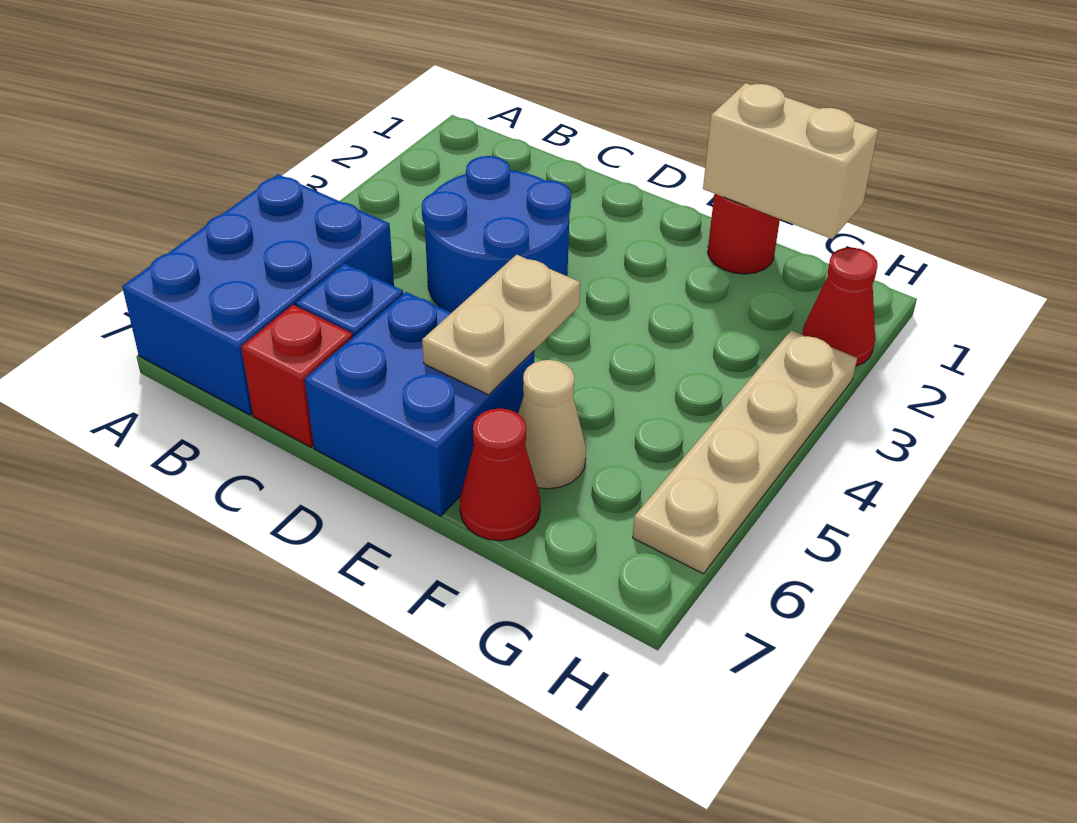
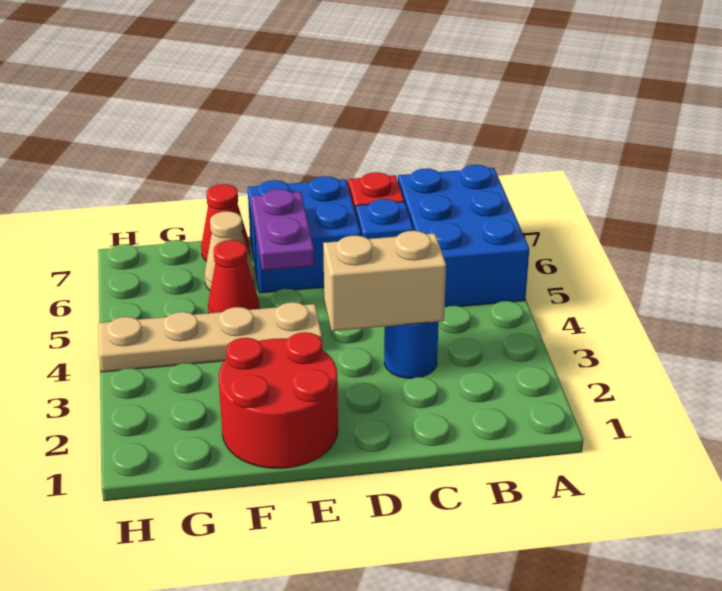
blue round brick C3:D4 level 1 -> blue round brick C3 level 1
tan plate E5:E6 level 2 -> purple plate E5:E6 level 2
red round brick F1 level 1 -> red round brick E1:F2 level 1
tan brick F1:G1 level 2 -> tan brick C3:D3 level 2
red cone H2 level 1 -> red cone F5 level 1
tan plate H3:H6 level 1 -> tan plate E4:H4 level 1

